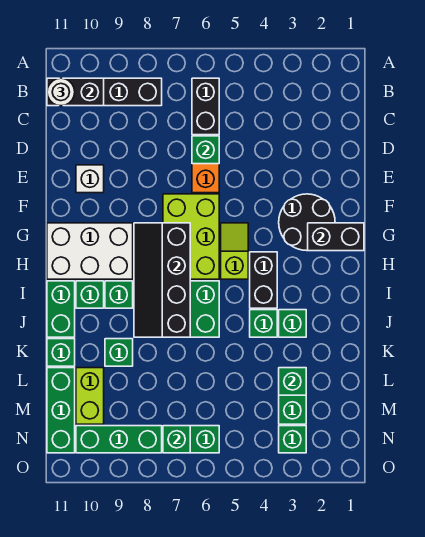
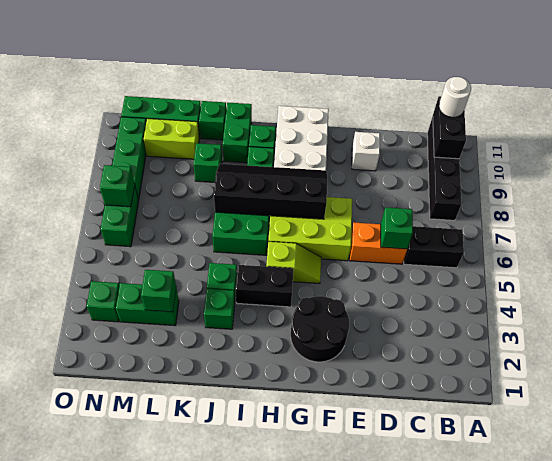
black brick G1:G2 level 2 -> none
green brick I11:J11 level 1 -> green brick J10:J11 level 1

